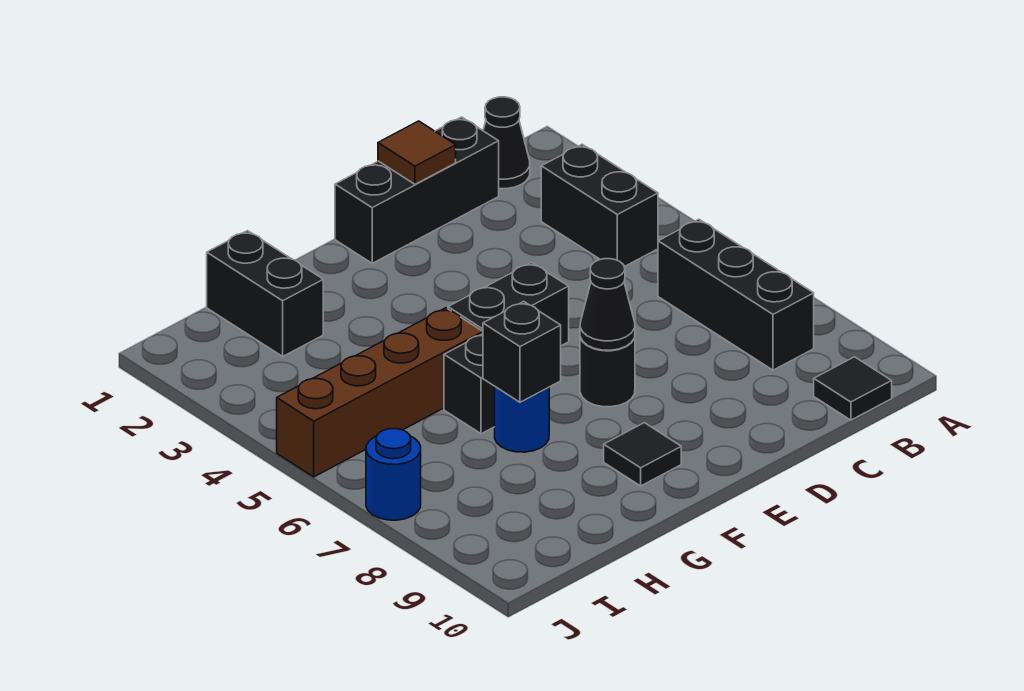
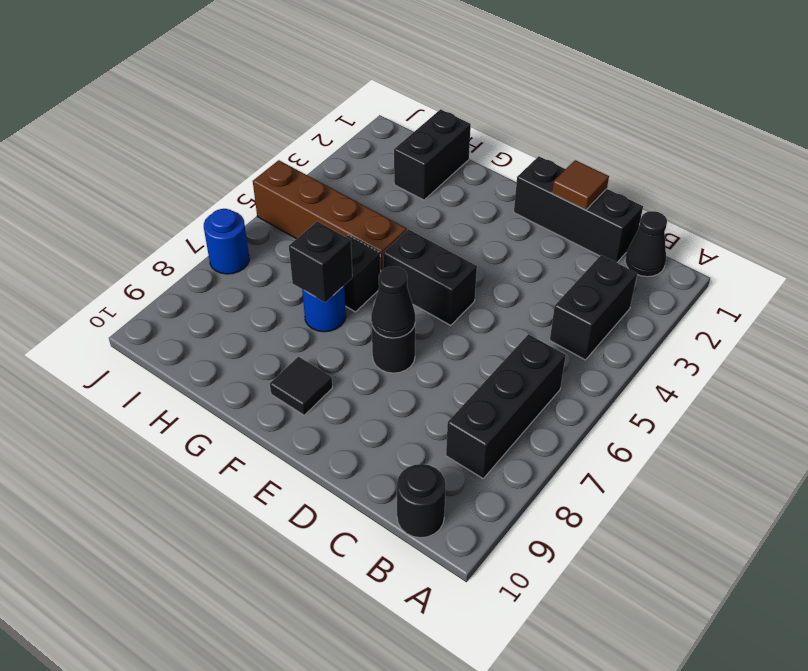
black tile B10 level 1 -> black round brick B10 level 1

